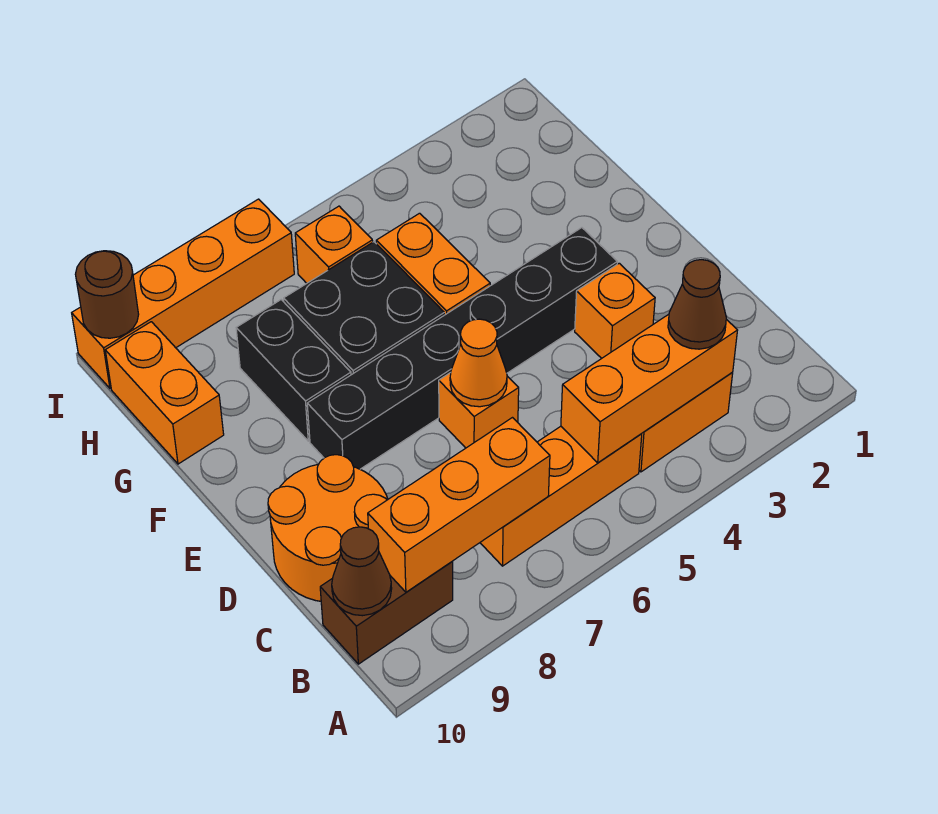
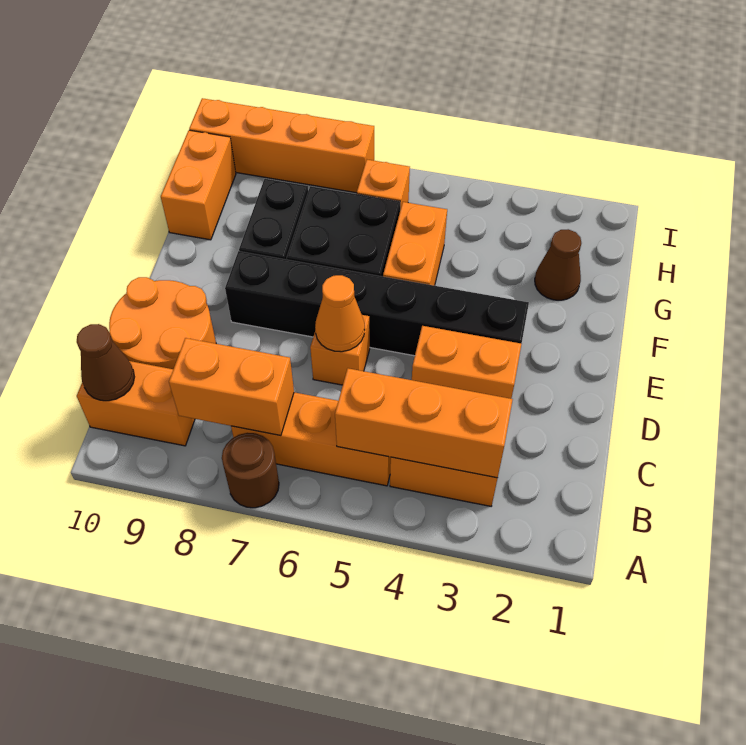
brown cone B3 level 3 -> brown cone G2 level 1
orange brick B7:B9 level 2 -> orange brick B7:B8 level 2
brown brick B9:B10 level 1 -> orange brick B9:B10 level 1
orange brick D3 level 1 -> orange brick D3:D4 level 1
brown round brick I10 level 2 -> brown round brick A7 level 1

